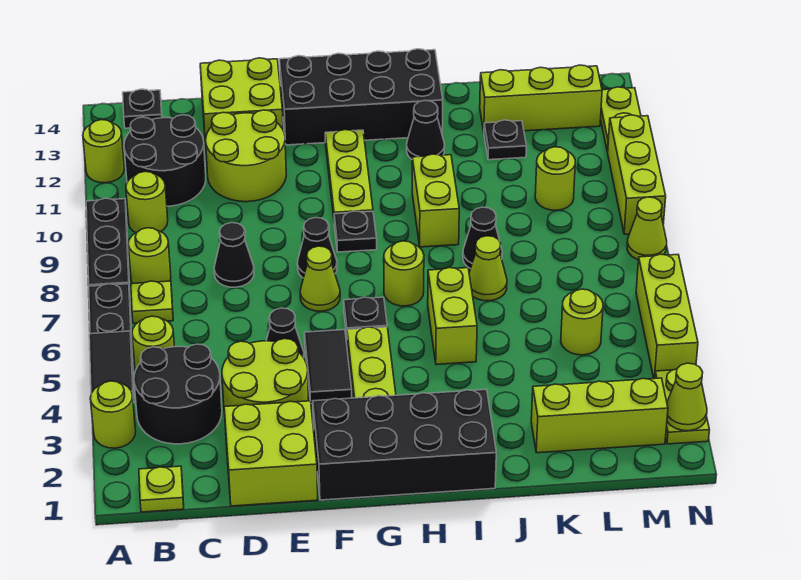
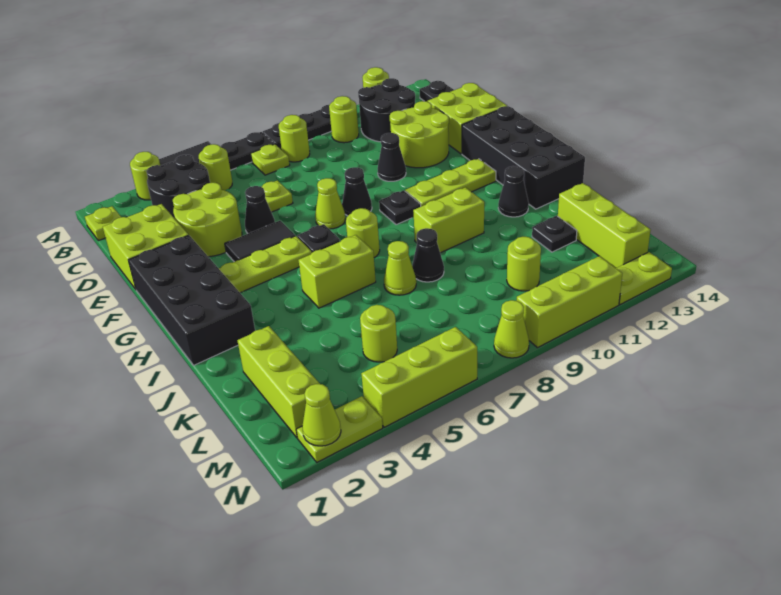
none -> lime plate D6 level 1
black cone D8 level 1 -> black cone E10 level 1

